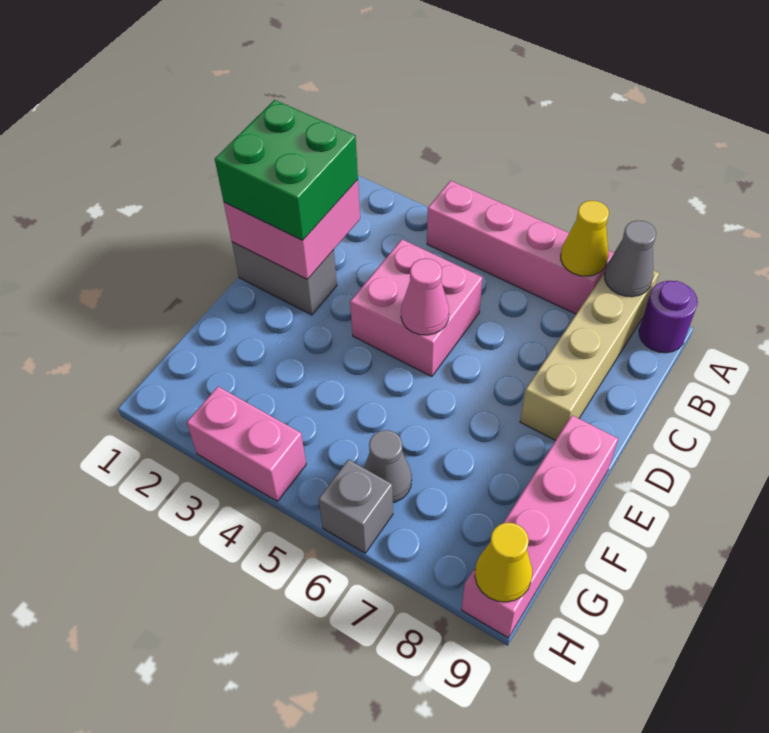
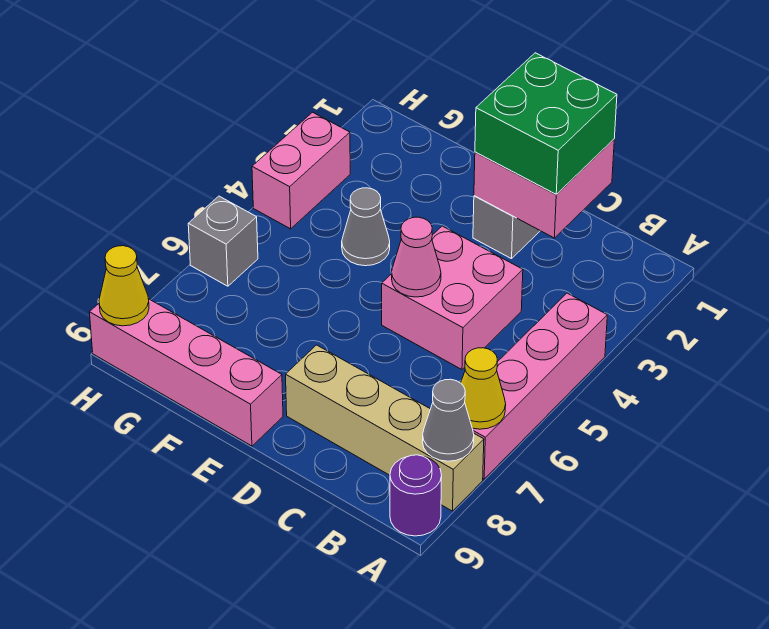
grey cone G6 level 1 -> grey cone F4 level 1

